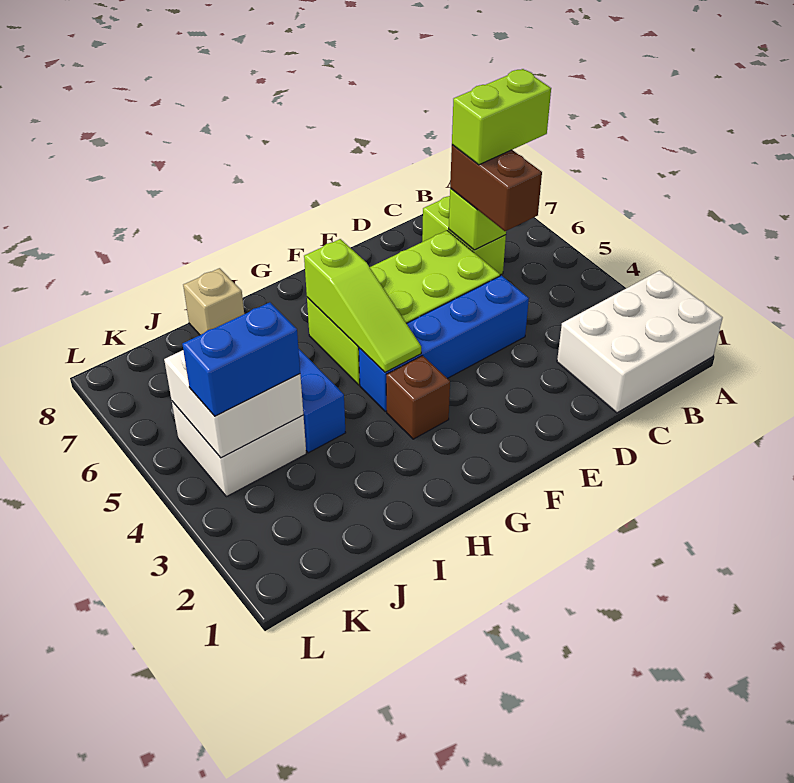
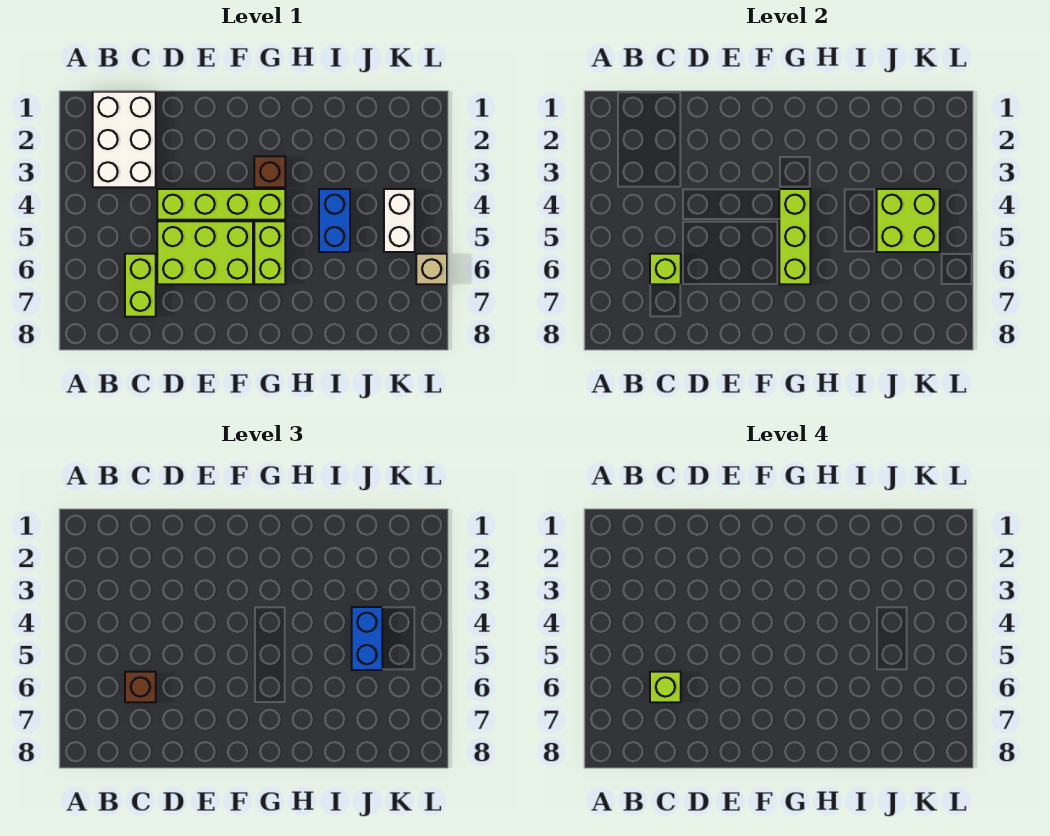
white brick A1:C2 level 1 -> white brick B1:C3 level 1
lime brick B6:C6 level 4 -> lime brick C6 level 4
brown brick C5:C6 level 3 -> brown brick C6 level 3
blue brick D4:G4 level 1 -> lime brick D4:G4 level 1
lime slope G4:G6 level 2 top 6 -> lime brick G4:G6 level 2
tan brick I8 level 1 -> tan brick L6 level 1
white brick J4:K5 level 1 -> white brick K4:K5 level 1
white brick J4:K5 level 2 -> lime brick J4:K5 level 2
blue brick J4:K4 level 3 -> blue brick J4:J5 level 3

